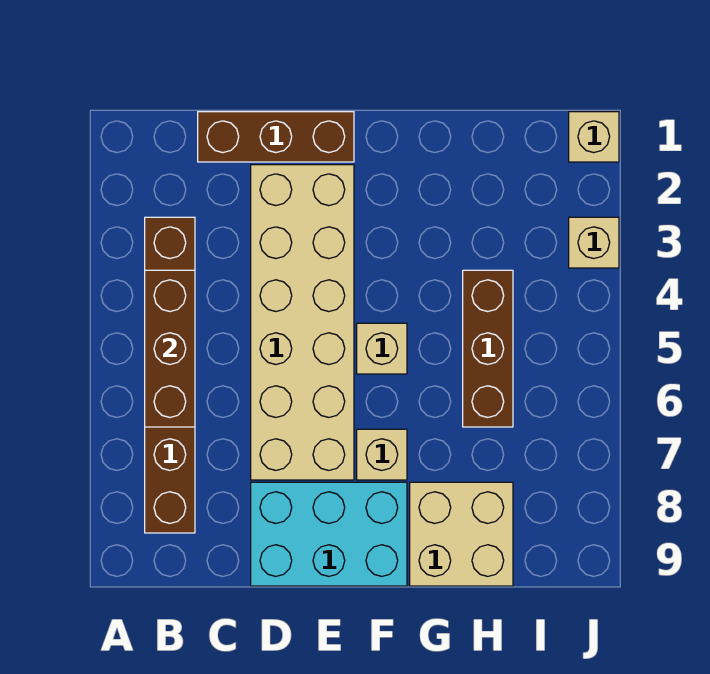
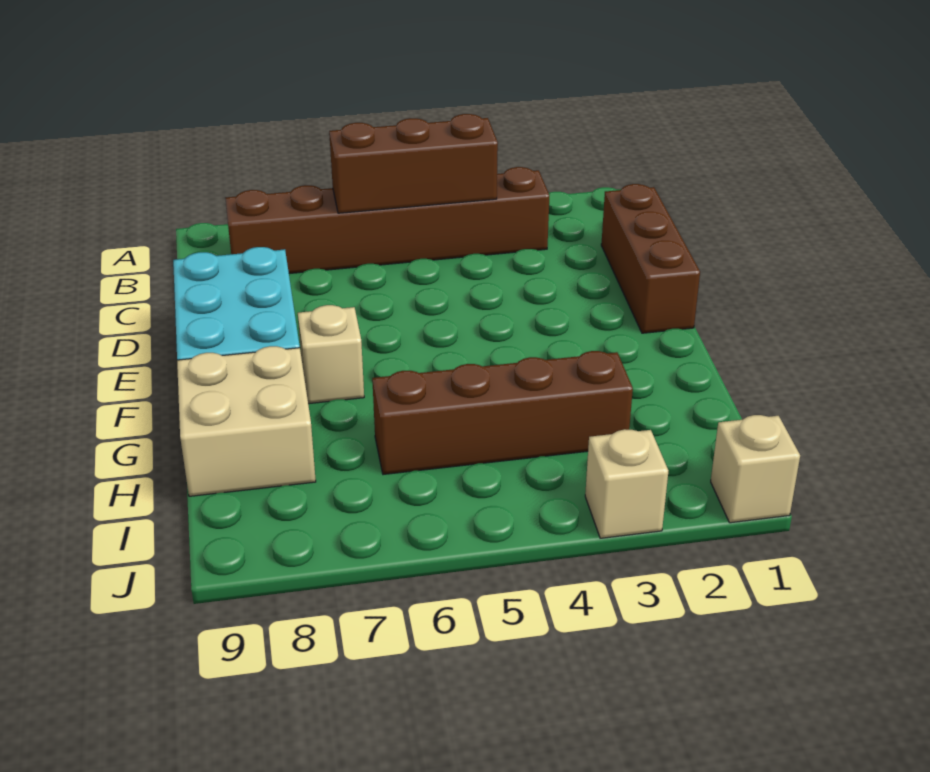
tan brick D2:E7 level 1 -> none
tan brick F5 level 1 -> none
brown brick H4:H6 level 1 -> brown brick H3:H6 level 1

